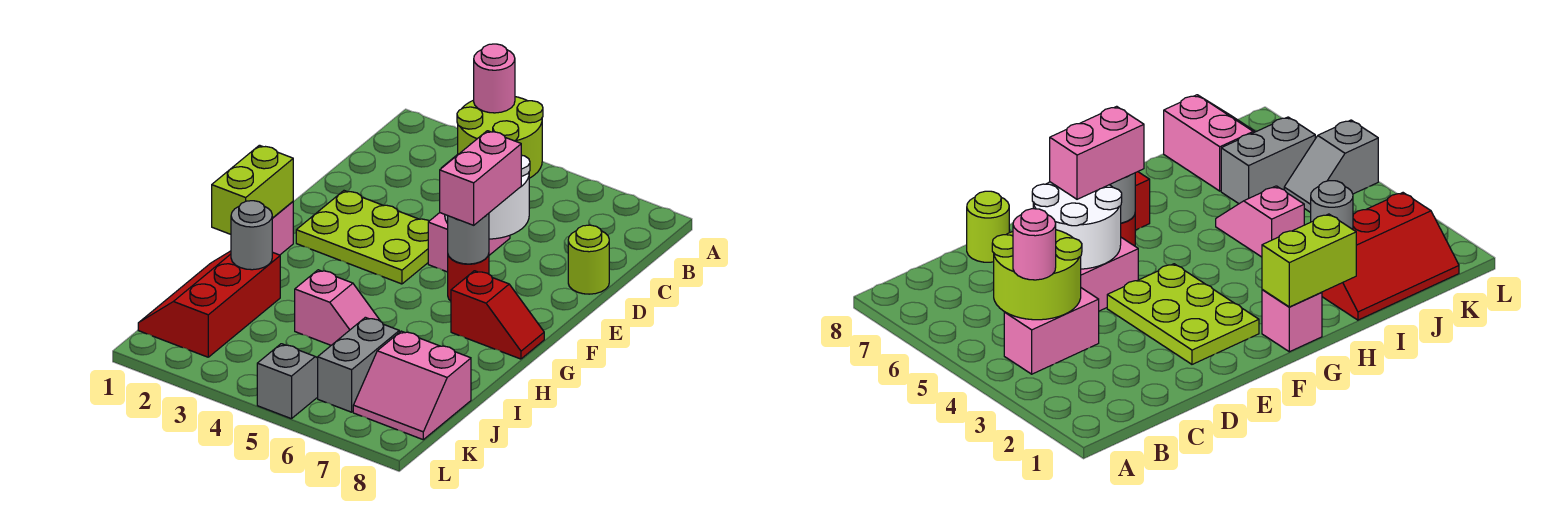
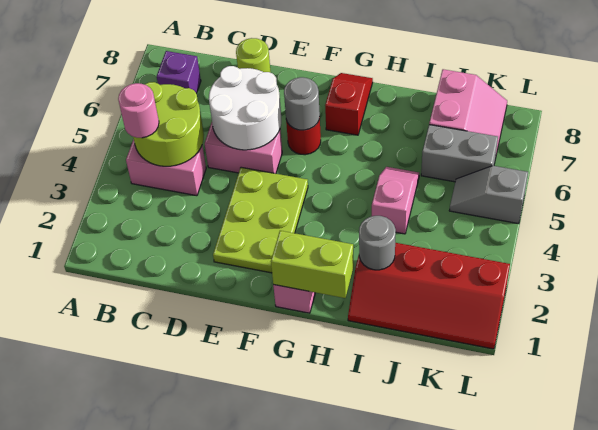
none -> purple brick B7 level 1
pink brick E6:F6 level 3 -> none
red slope I1:K2 level 1 top 2 -> red slope I1:L2 level 1 top 2

